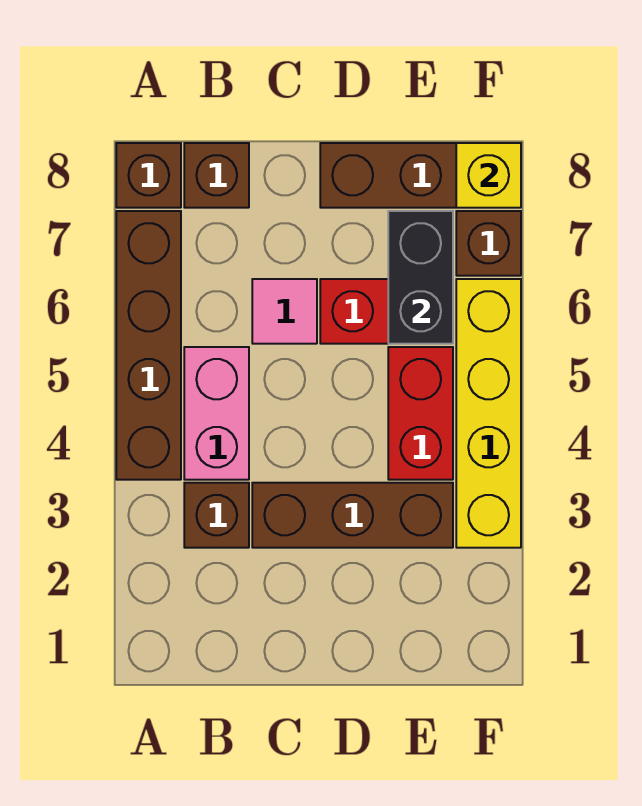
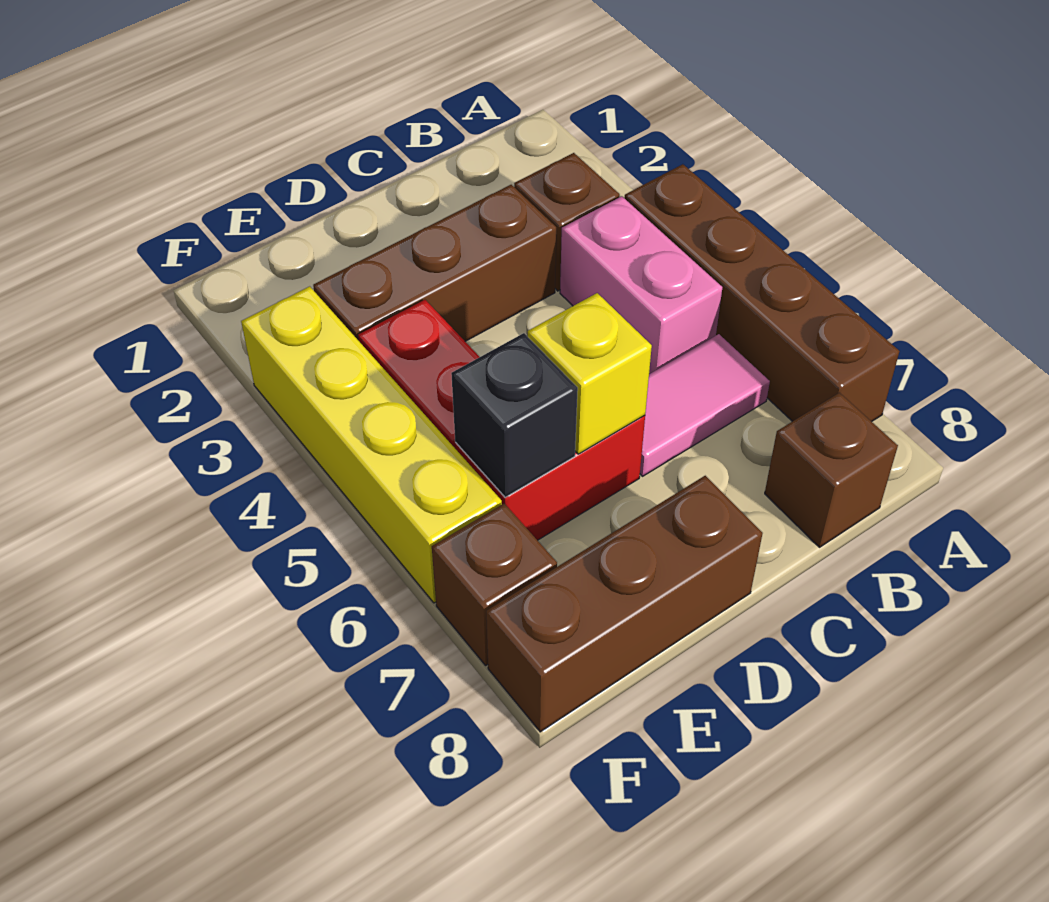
brown brick A8 level 1 -> none
pink tile C6 level 1 -> pink tile B6:C6 level 1
black brick E6:E7 level 2 -> black brick E6 level 2
yellow brick F8 level 2 -> yellow brick D6 level 2

